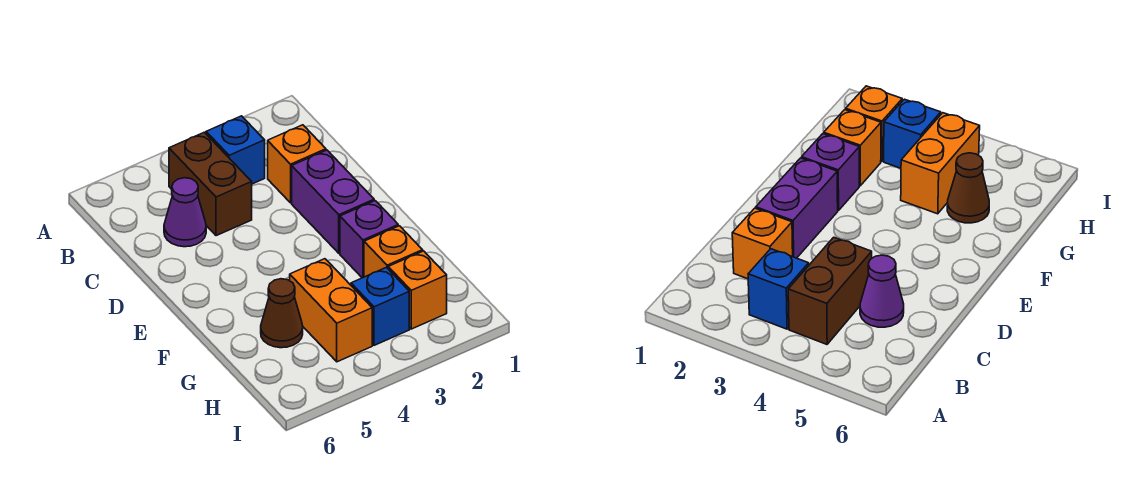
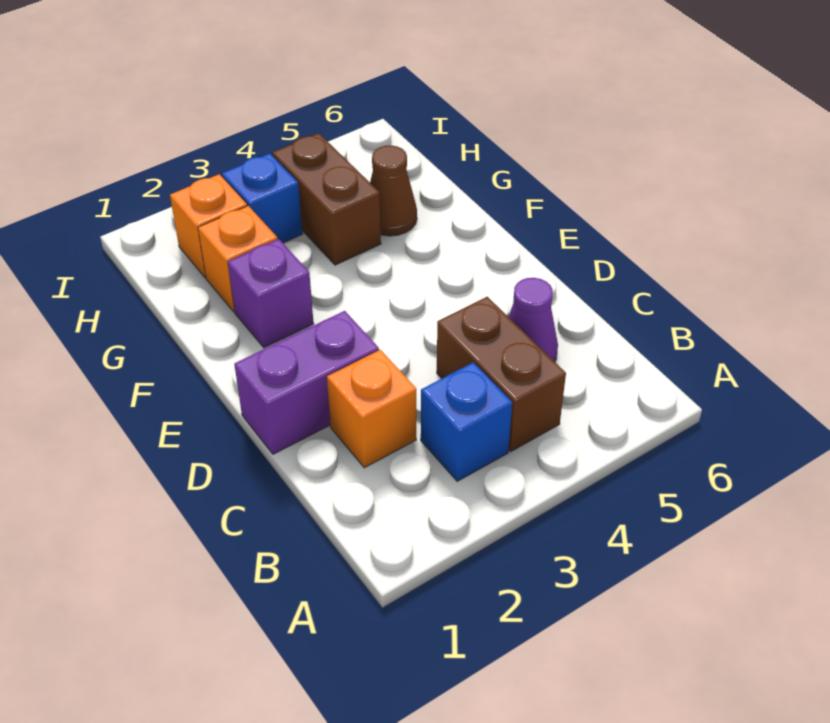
purple brick D2:E2 level 1 -> purple brick D1:D2 level 1
orange brick G4:H4 level 1 -> brown brick G4:H4 level 1

